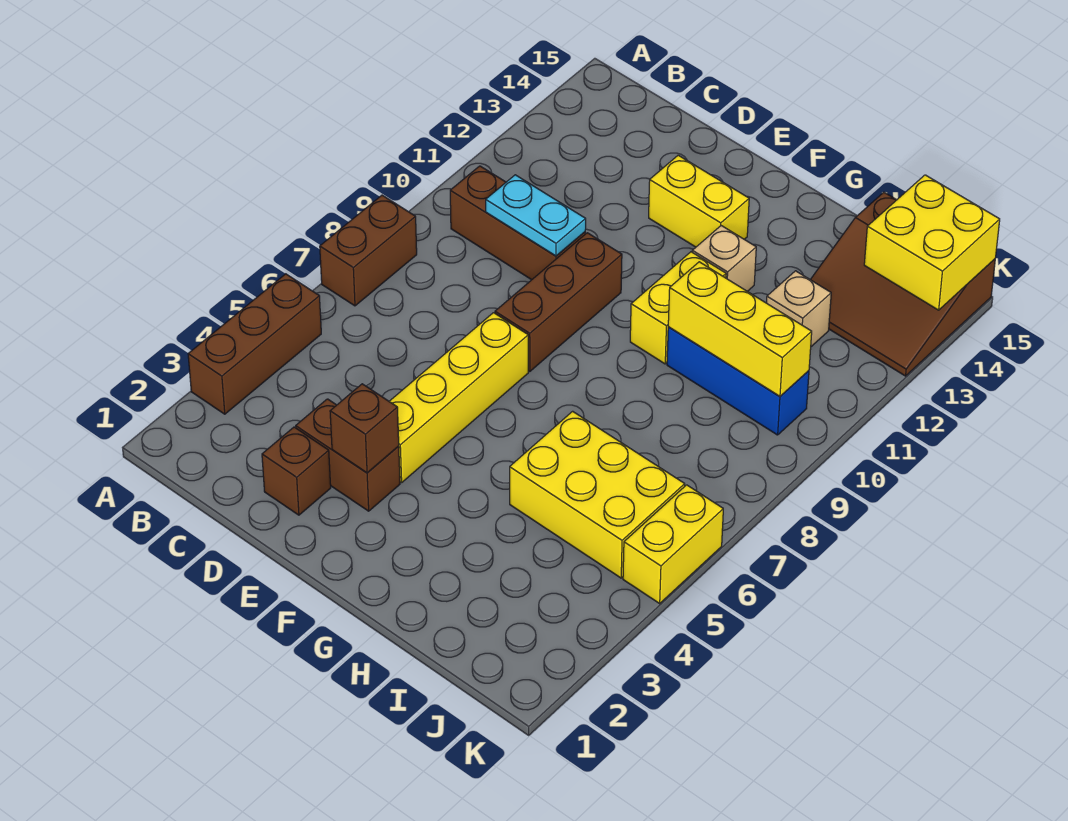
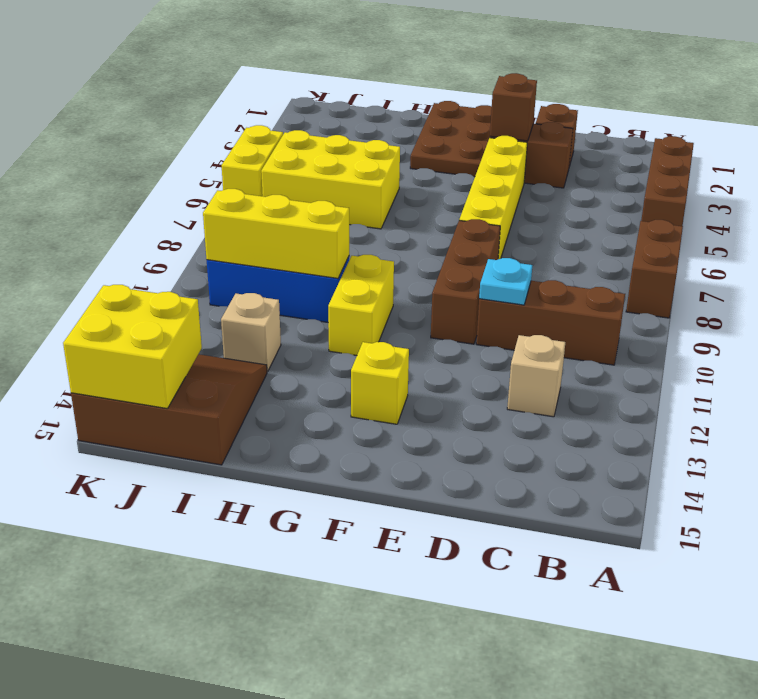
cyan plate C10:D10 level 2 -> cyan plate D10 level 2
yellow brick E13:F13 level 1 -> yellow brick F13 level 1
none -> brown plate F1:G3 level 1
tan brick G12 level 1 -> tan brick C12 level 1

